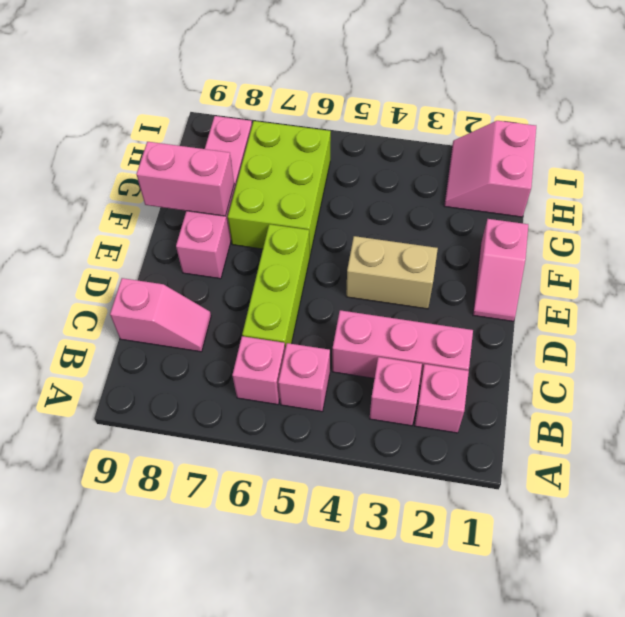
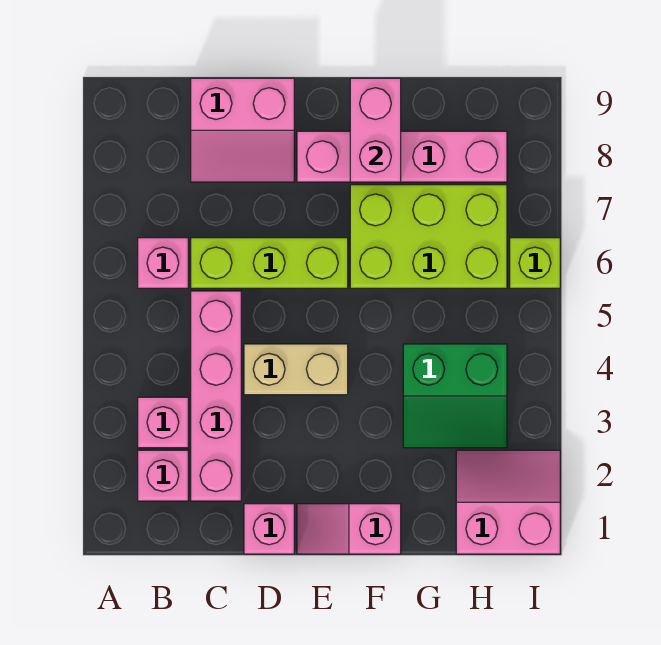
pink brick B5 level 1 -> pink brick D1 level 1
pink brick C2:C4 level 1 -> pink brick C2:C5 level 1
pink slope C8:C9 level 1 top 9 -> pink slope C8:D9 level 1 top 9
tan brick E3:E4 level 1 -> tan brick D4:E4 level 1
none -> green slope G3:H4 level 1 top 4
none -> lime brick I6 level 1

